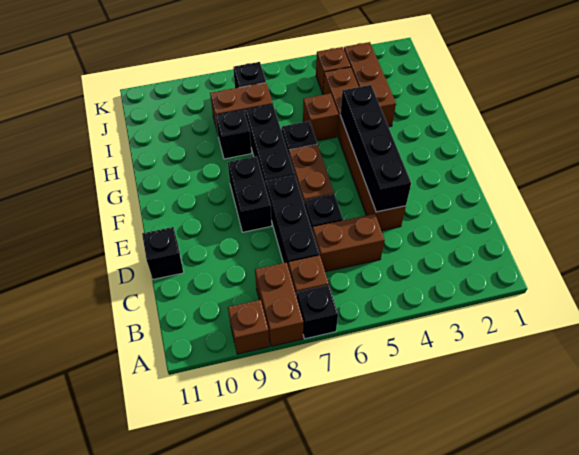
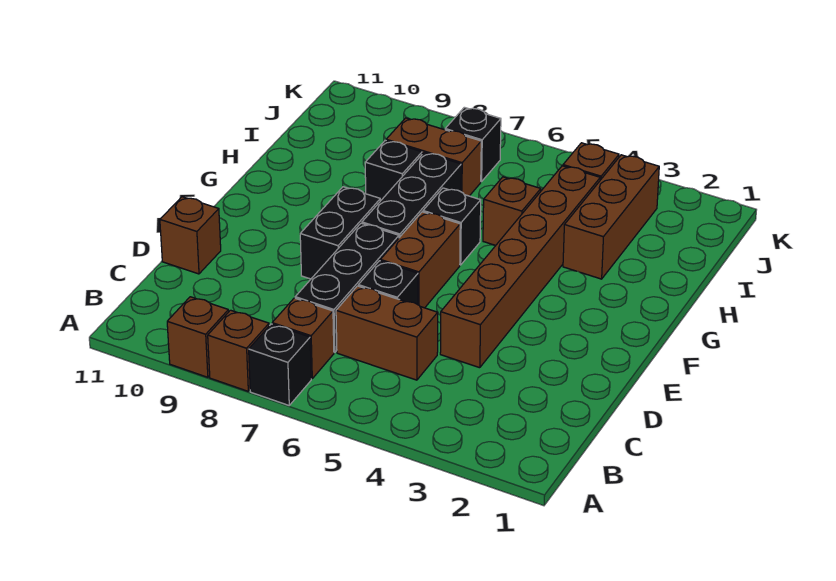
brown brick A8:B8 level 1 -> brown brick A8 level 1
black brick D4:G4 level 2 -> none
black brick D11 level 1 -> brown brick D11 level 1

